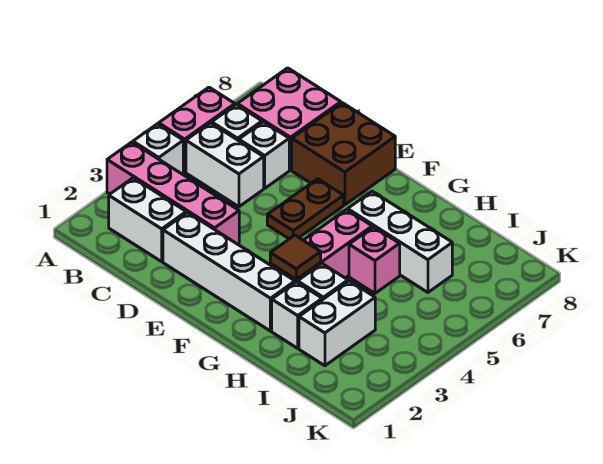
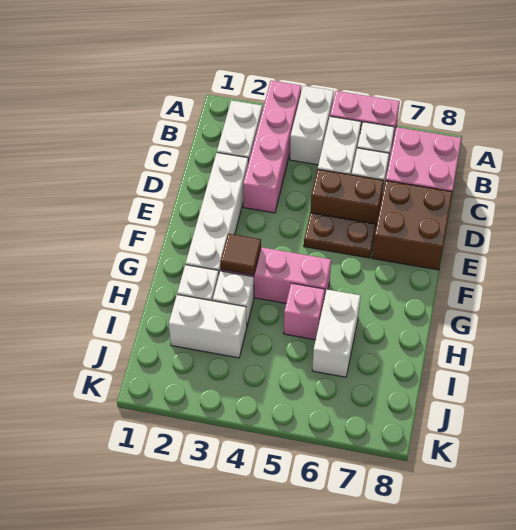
white brick A4 level 1 -> white brick A4:B4 level 1
none -> brown brick D5:D6 level 1
white brick G6:I6 level 1 -> white brick H6:I6 level 1

